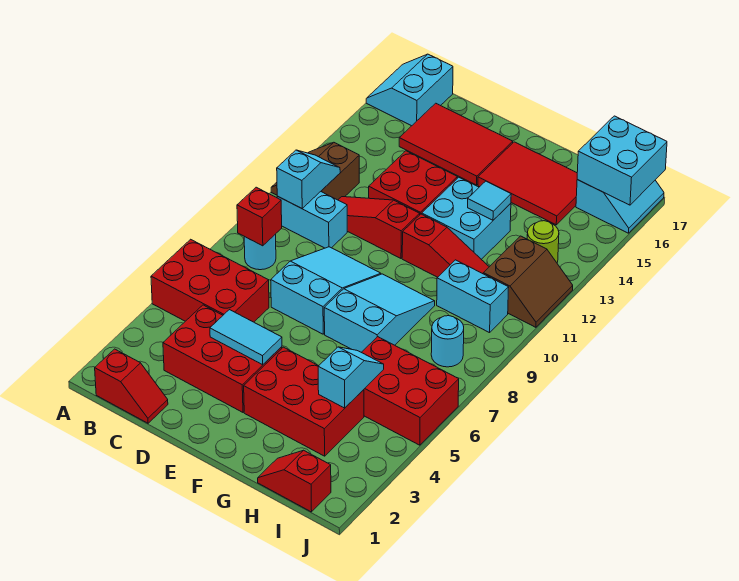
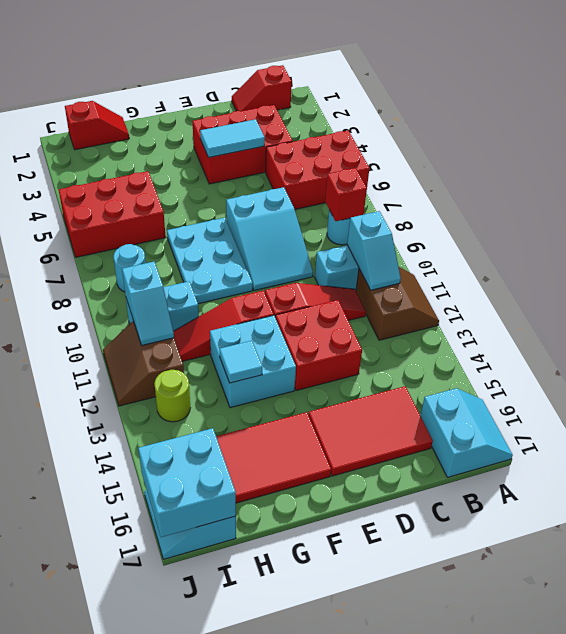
red brick F3:H4 level 1 -> none
cyan slope F7:G9 level 1 top 7 -> cyan plate F7:G9 level 1
cyan slope H4:H5 level 2 top 4 -> cyan slope I10:I11 level 2 top 10

